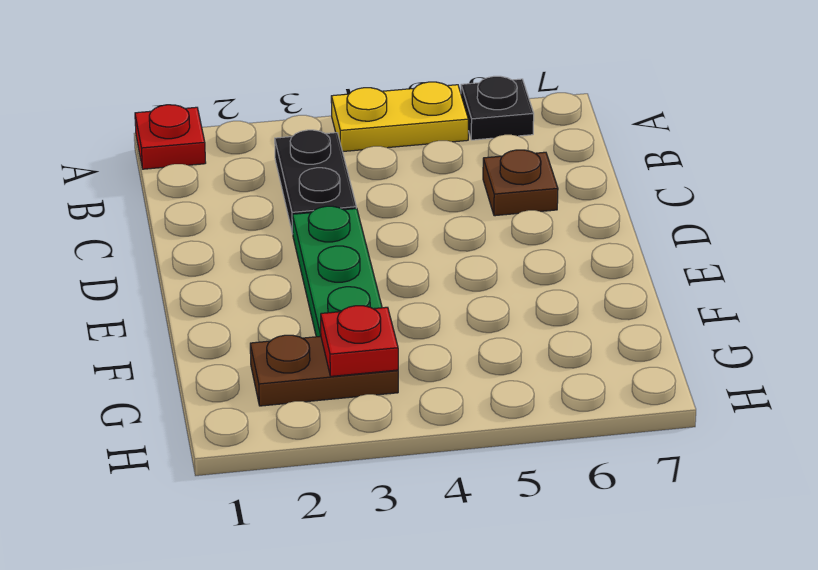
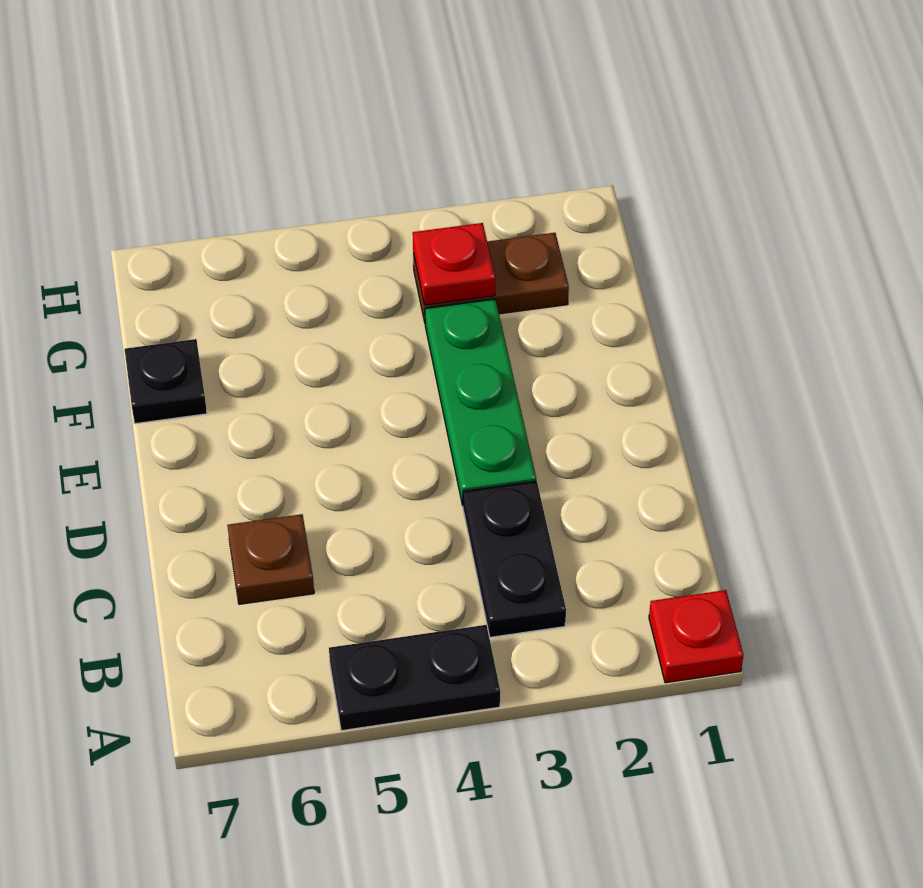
yellow plate A4:A5 level 1 -> black plate A4:A5 level 1
black plate A6 level 1 -> black plate F7 level 1

